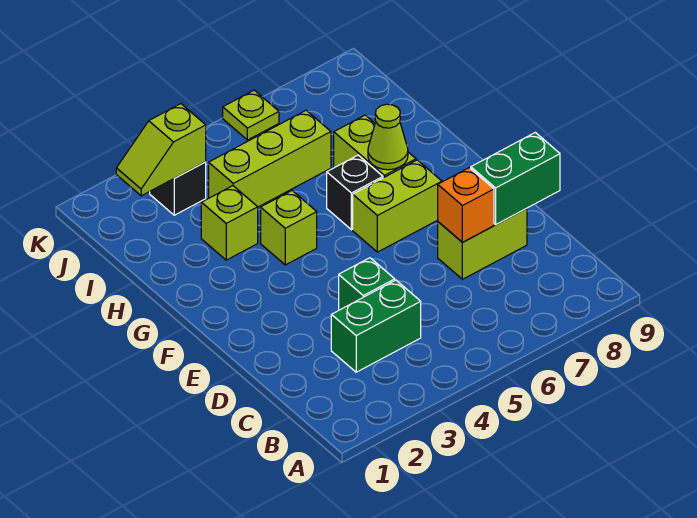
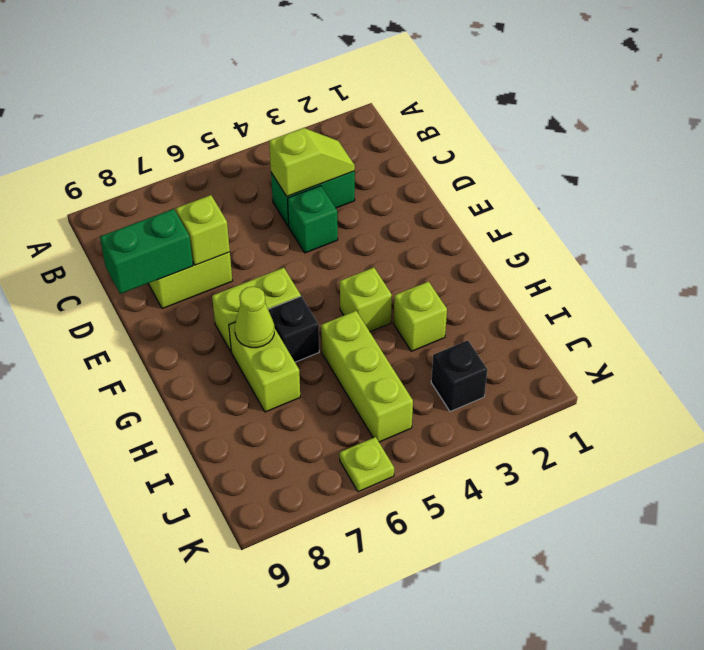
orange brick D7 level 2 -> lime brick D7 level 2
lime brick I4:I6 level 1 -> lime brick H5:J5 level 1
lime slope J2:J3 level 2 top 3 -> lime slope C3:C4 level 2 top 4

